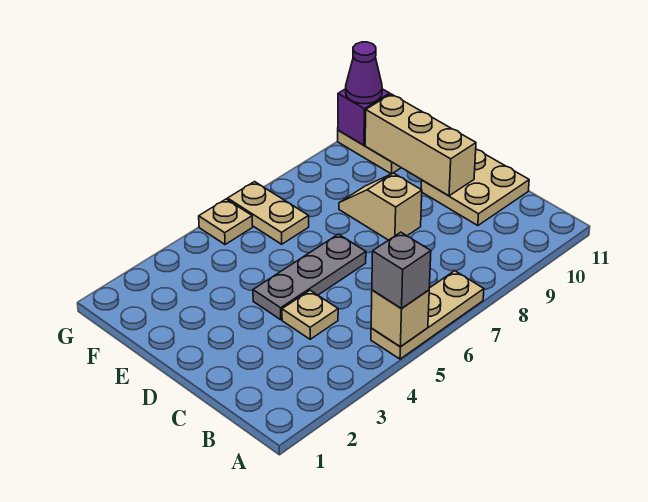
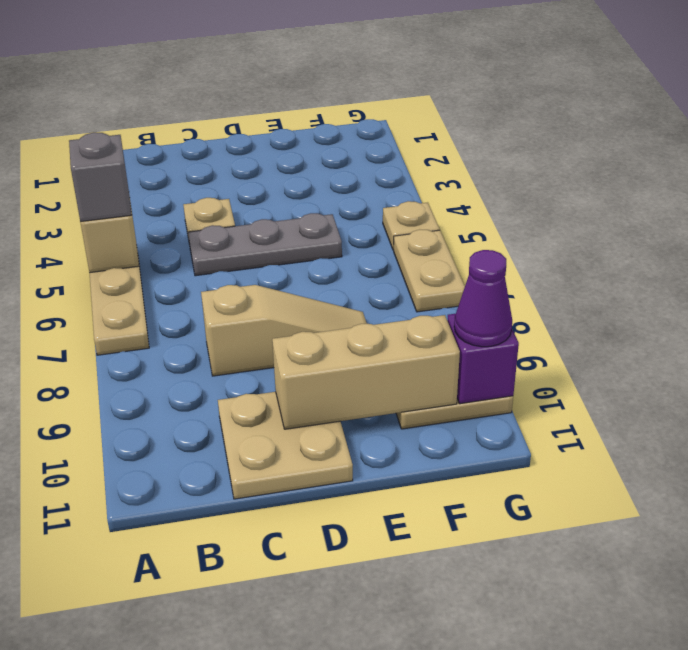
grey plate D4:D6 level 1 -> grey plate C5:E5 level 1
tan slope D8:E8 level 1 top D -> tan slope C8:E8 level 1 top C
tan plate F6:G6 level 1 -> tan plate G6:G7 level 1

